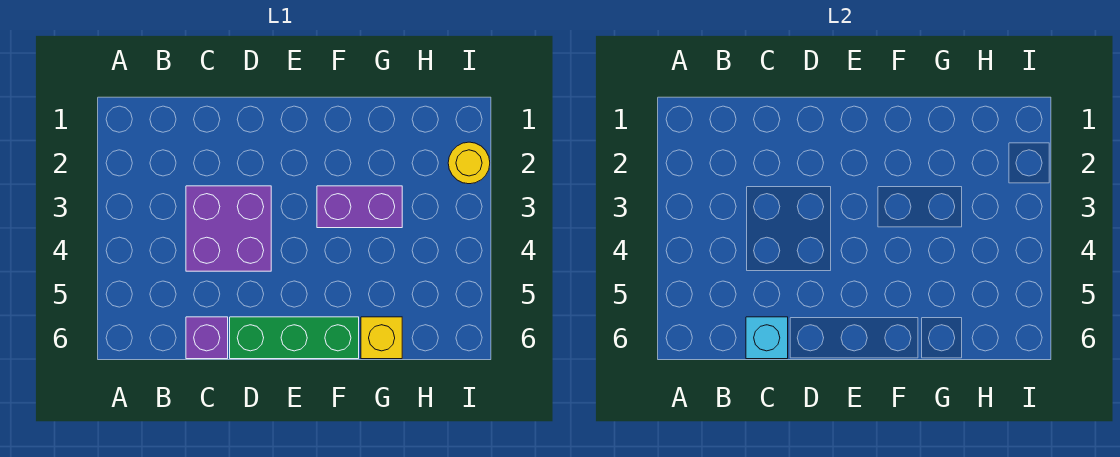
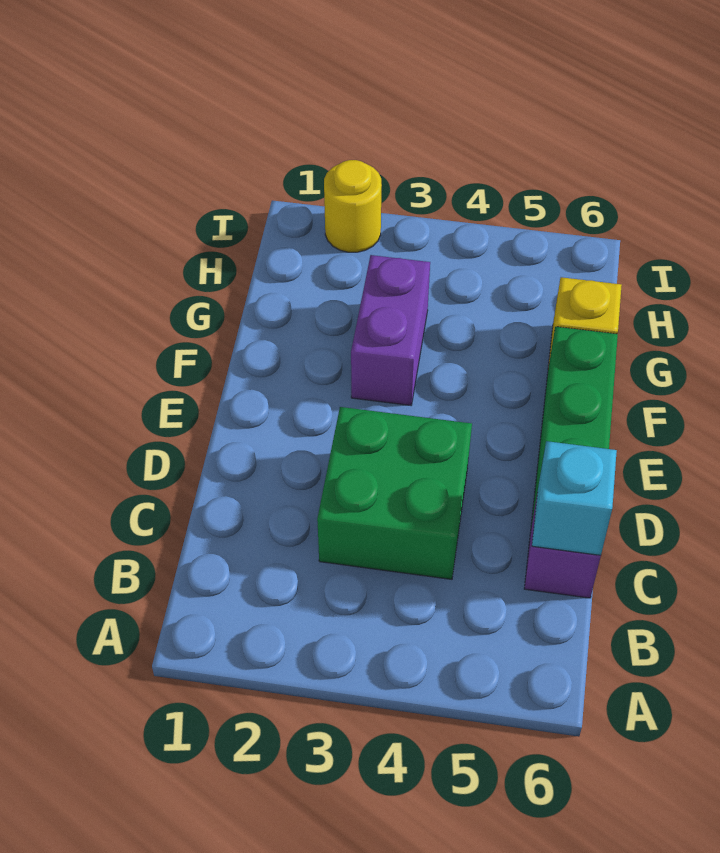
purple brick C3:D4 level 1 -> green brick C3:D4 level 1

